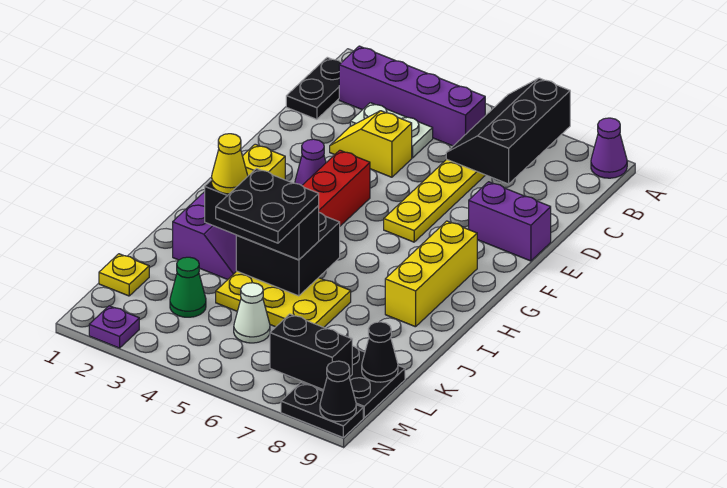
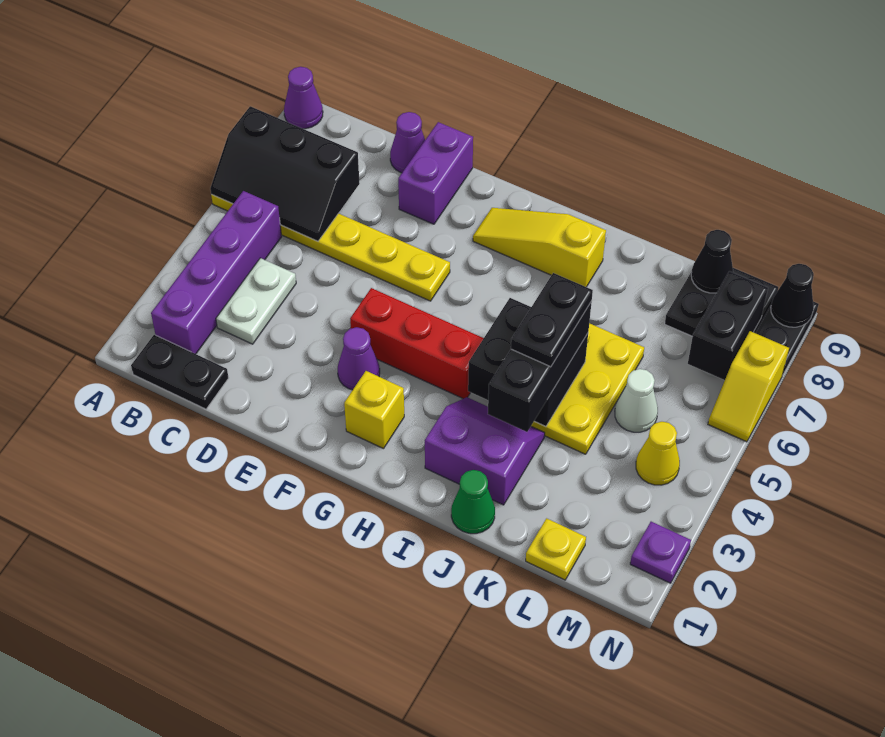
yellow slope D3:D4 level 1 top 4 -> yellow slope N6:N7 level 1 top 7
none -> purple cone D9 level 1
yellow brick G8:I8 level 1 -> yellow slope G8:I8 level 1 top I
yellow cone J3 level 4 -> yellow cone M4 level 1
black plate J4:K5 level 4 -> black plate J4:J5 level 4
green cone L3 level 1 -> green cone J1 level 1

